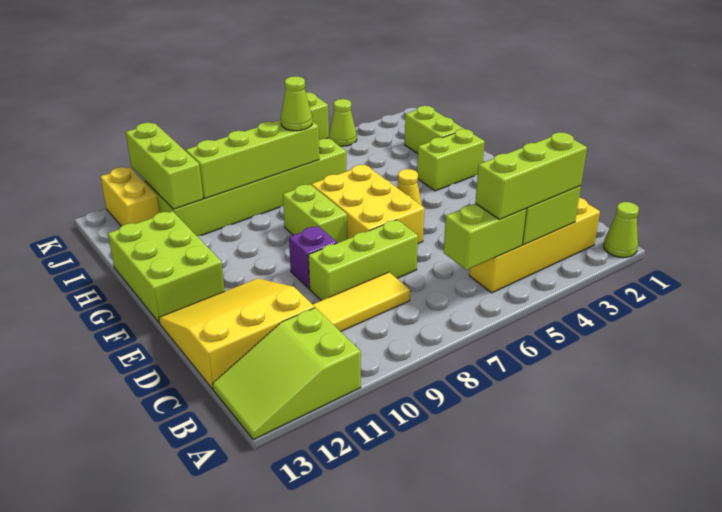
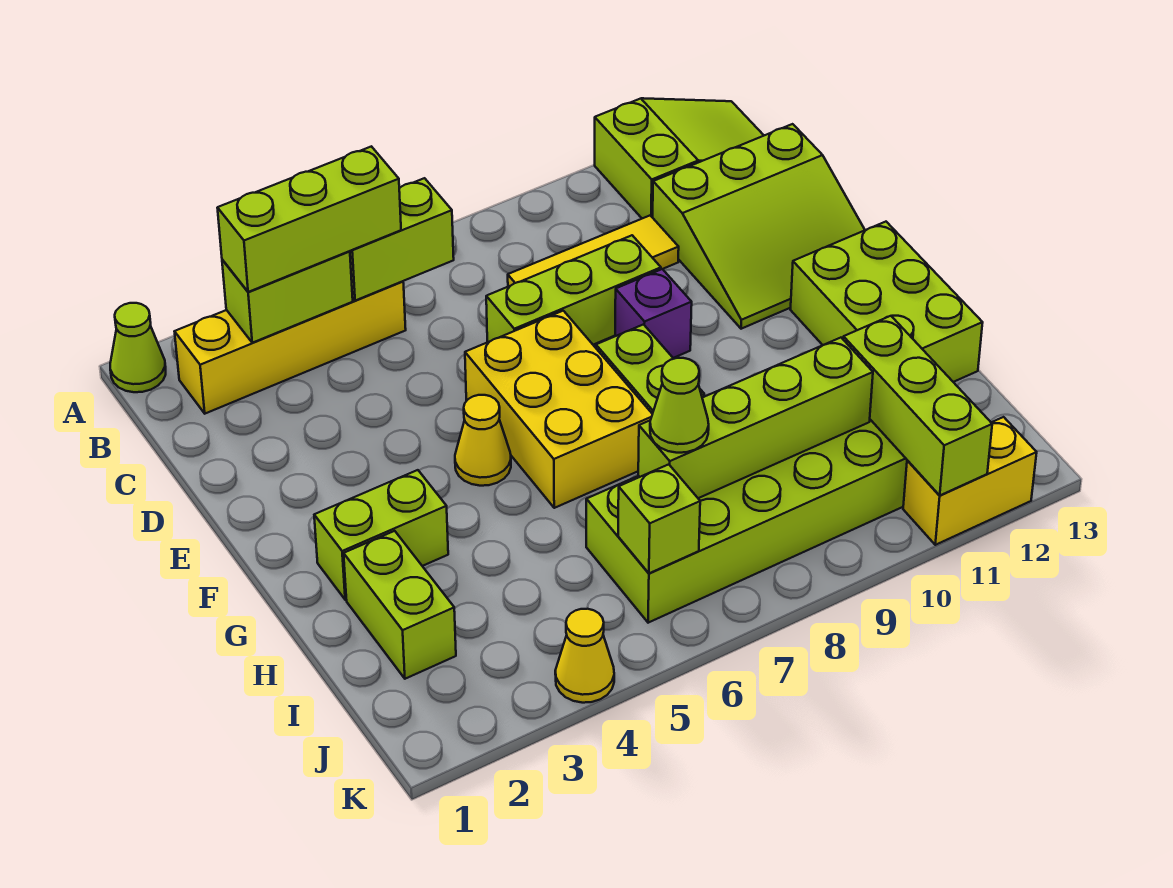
yellow slope C11:E13 level 1 top C -> lime slope C11:E13 level 1 top C
yellow brick J12:K12 level 1 -> yellow brick K11:K12 level 1
lime cone K4 level 1 -> yellow cone K4 level 1

